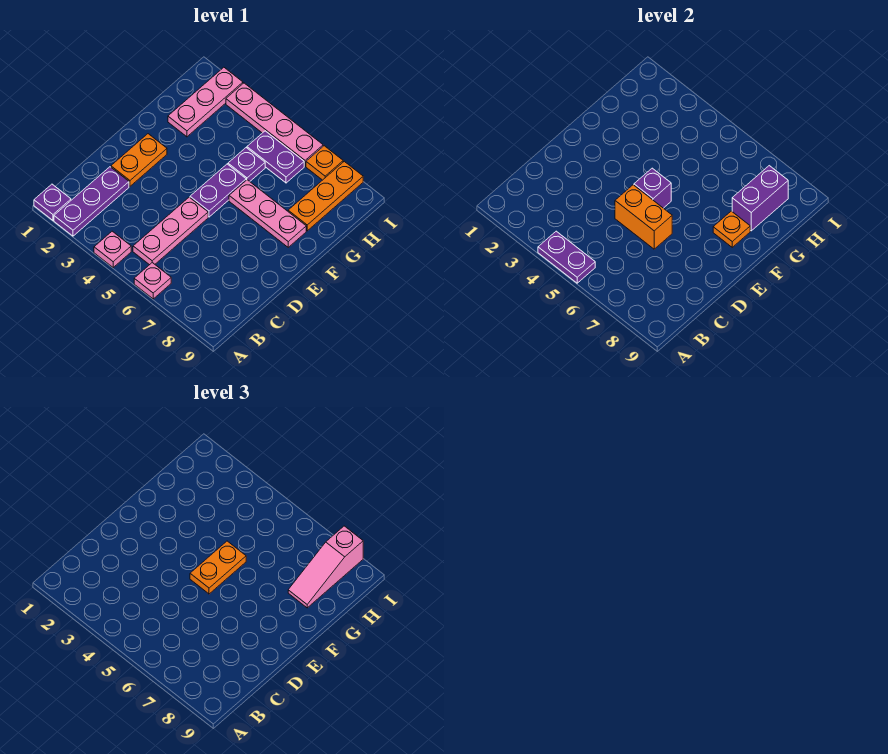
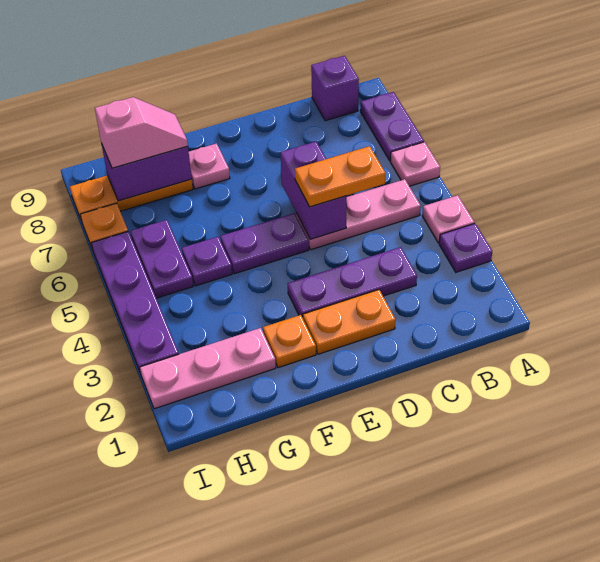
purple plate A1 level 1 -> purple plate A3 level 1
purple plate A2:C2 level 1 -> purple plate C3:E3 level 1
purple plate A4:A5 level 2 -> purple plate A7:A8 level 1
orange brick D5:D6 level 2 -> purple brick D5:D6 level 2
purple brick E5 level 2 -> purple brick B9 level 1
orange plate E5:F5 level 3 -> orange plate C5:D5 level 3
pink plate F6:F8 level 1 -> pink plate F8 level 1
orange plate F8 level 2 -> orange plate F2 level 1
pink slope G8:I8 level 3 top I -> pink slope G8:H8 level 3 top H
pink plate I3:I6 level 1 -> purple plate I3:I6 level 1

